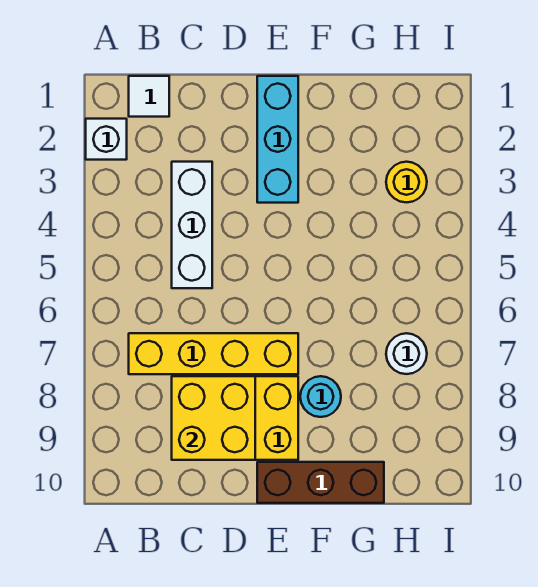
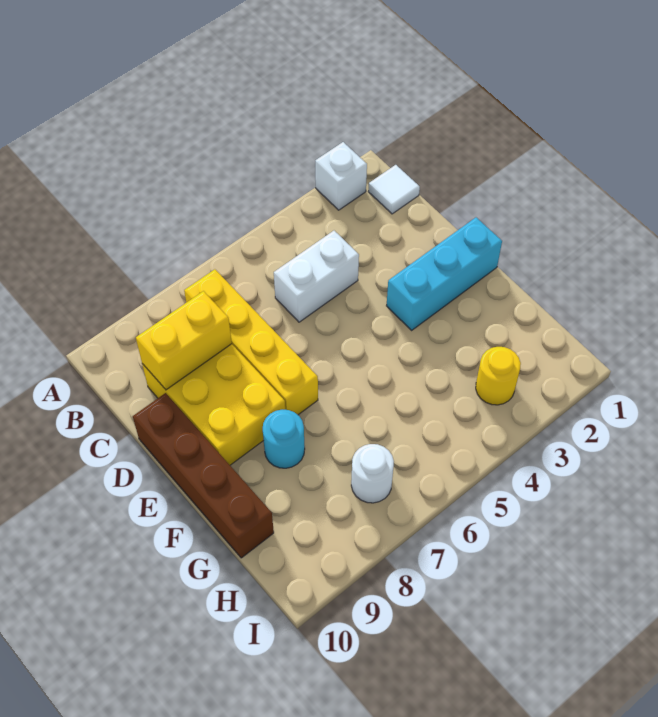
white brick C3:C5 level 1 -> white brick C4:C5 level 1
yellow brick C8:D9 level 2 -> yellow brick C8:C9 level 2
brown brick E10:G10 level 1 -> brown brick D10:G10 level 1

